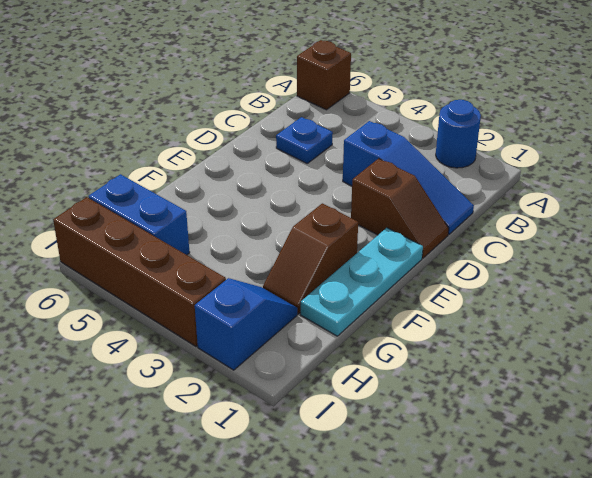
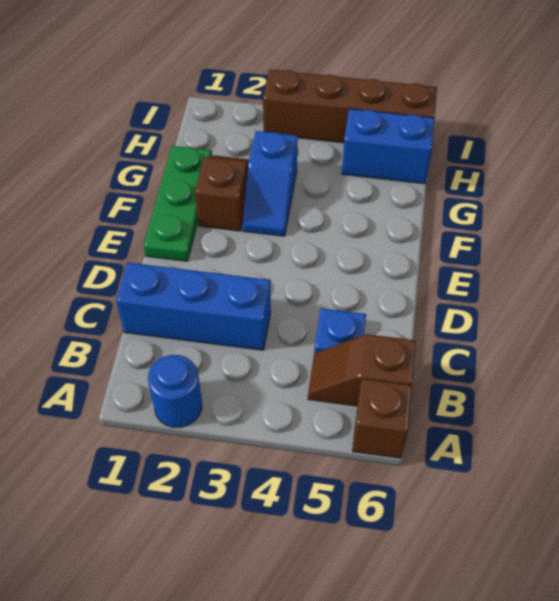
blue slope C1:C3 level 1 top 3 -> blue brick C1:C3 level 1
brown slope D1:D2 level 1 top 2 -> brown slope B5:B6 level 1 top 6
cyan plate E1:G1 level 1 -> green plate E1:G1 level 1
blue slope H2:I2 level 1 top I -> blue slope F3:G3 level 1 top G

